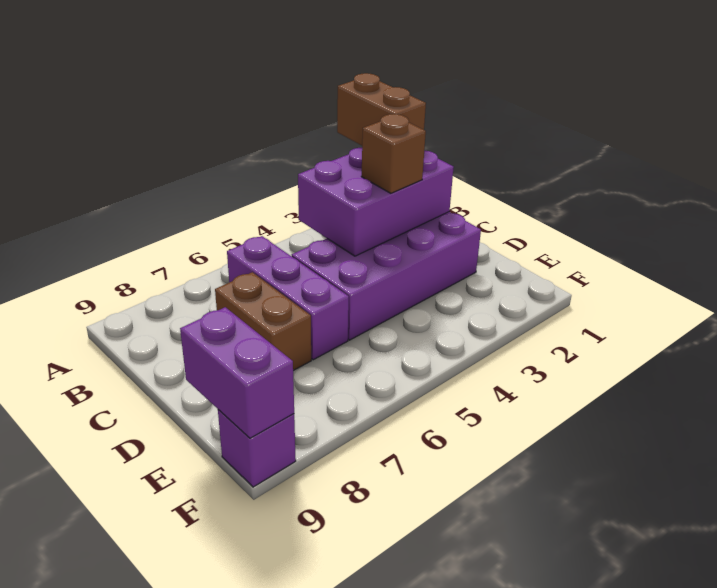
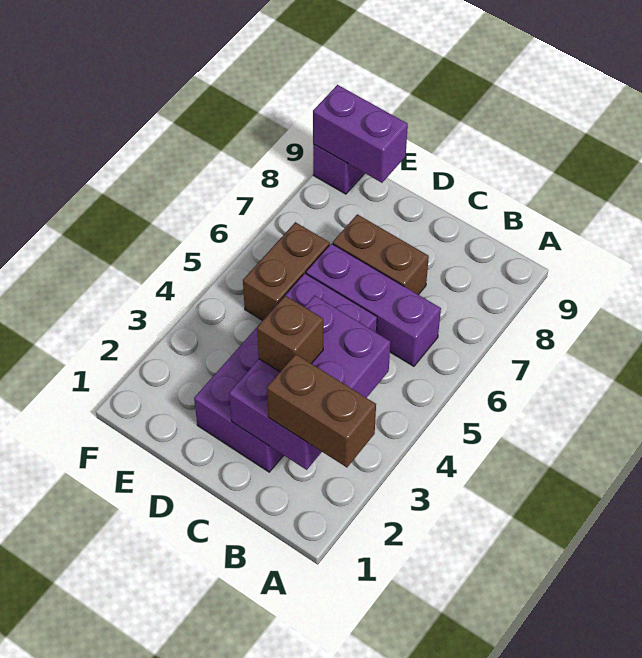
none -> brown brick E5:E6 level 1

